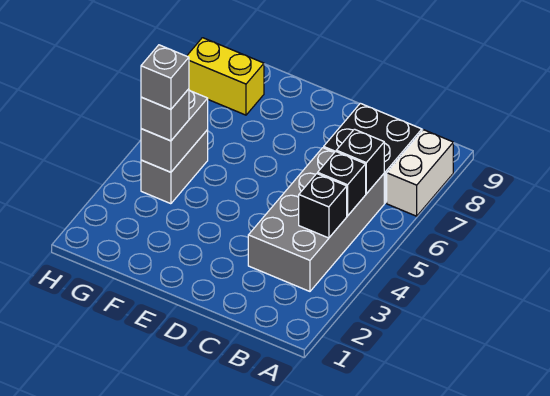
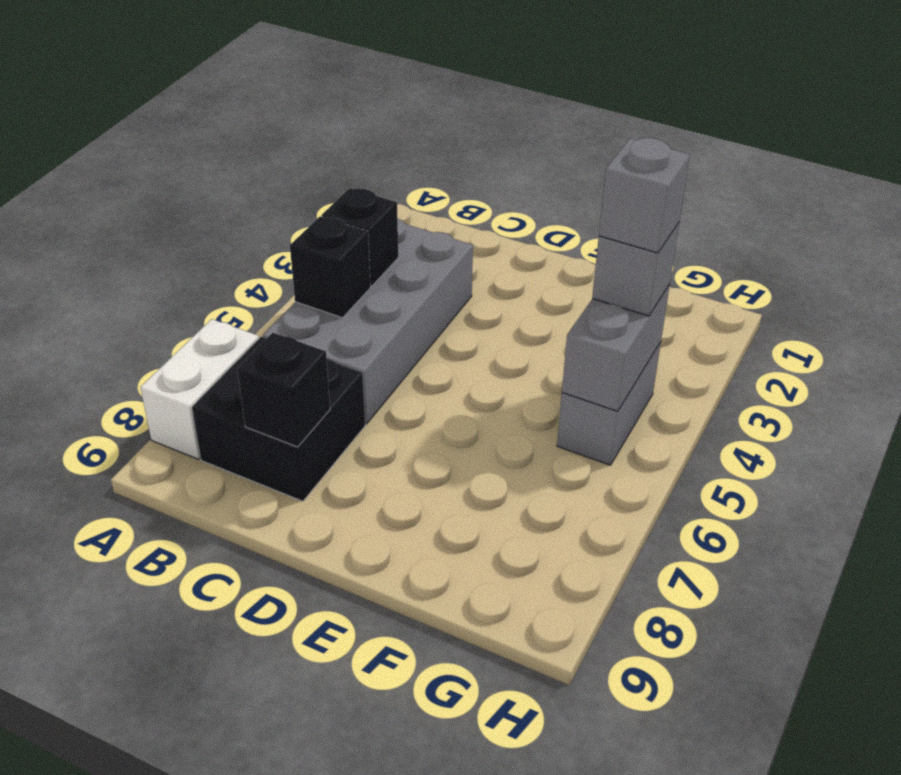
black brick B6 level 2 -> black brick C8 level 2
yellow brick G8:H8 level 1 -> none

